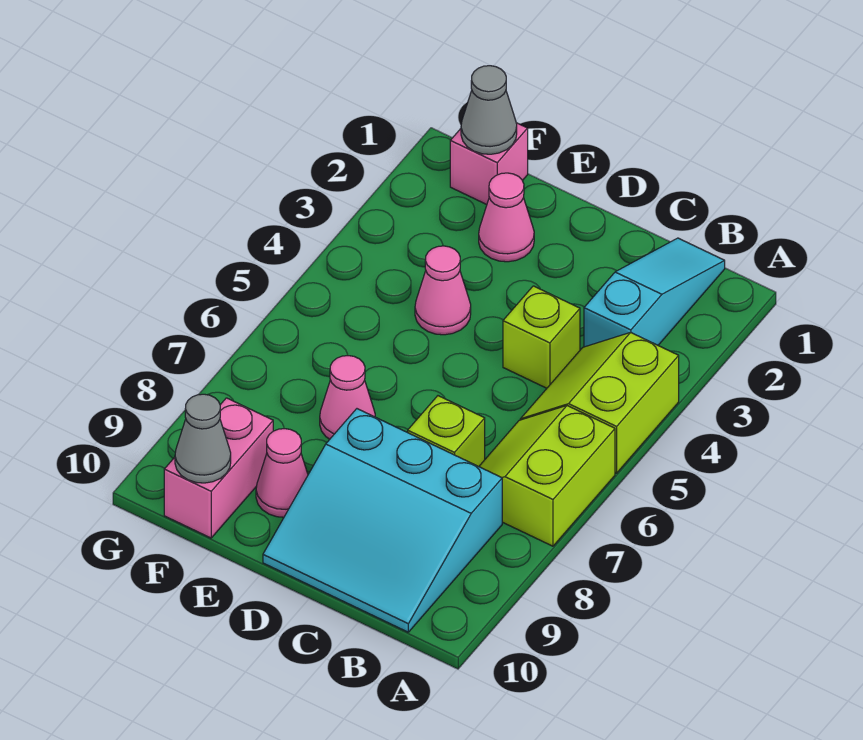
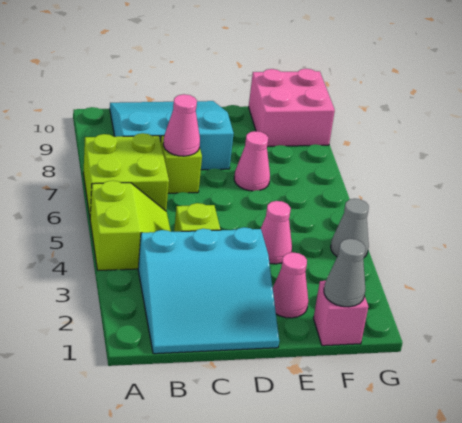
lime slope A6:B7 level 1 top A -> lime brick A6:B7 level 1
cyan slope B1:B3 level 1 top 3 -> cyan slope B1:D3 level 1 top 3
pink cone E9 level 1 -> pink cone C7 level 2
pink brick F9:F10 level 1 -> pink brick F9:G10 level 1
grey cone F10 level 2 -> grey cone G4 level 1

